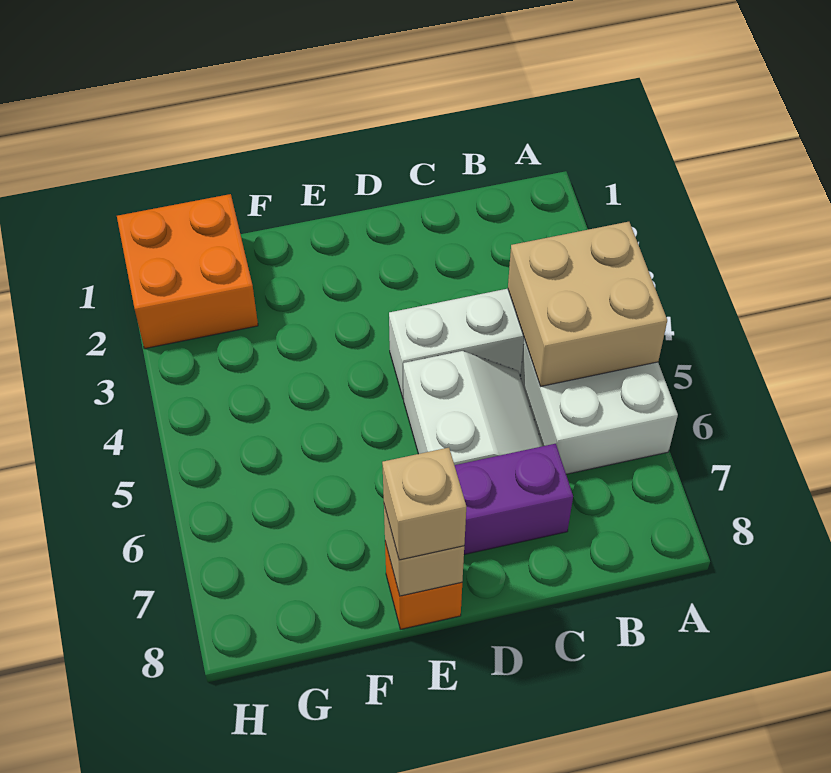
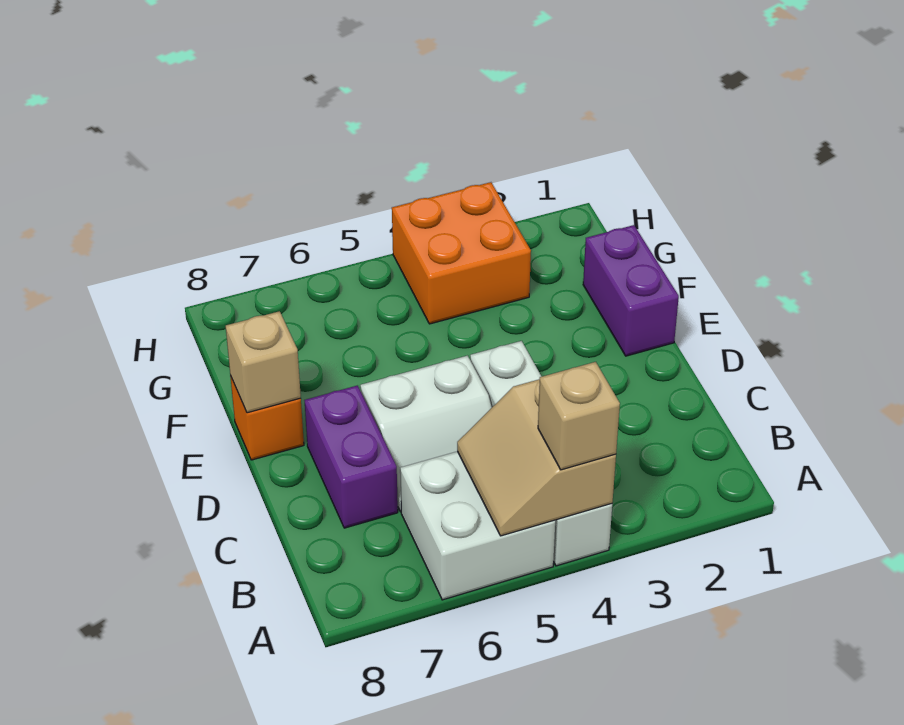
tan brick A4:B5 level 2 -> tan slope A4:B5 level 2 top 4
none -> purple brick E1:F1 level 1
tan brick E8 level 3 -> tan brick A4 level 3
orange brick G1:H2 level 1 -> orange brick G3:H4 level 1

